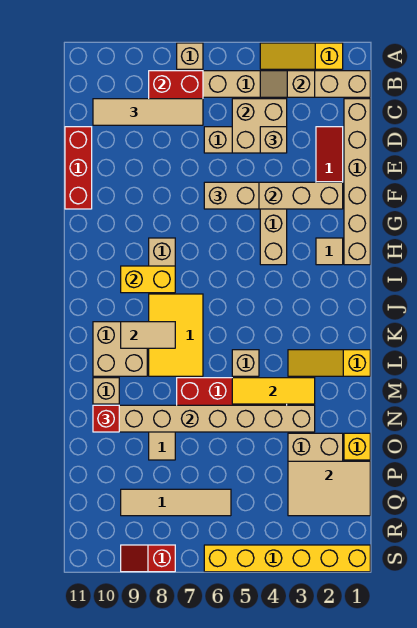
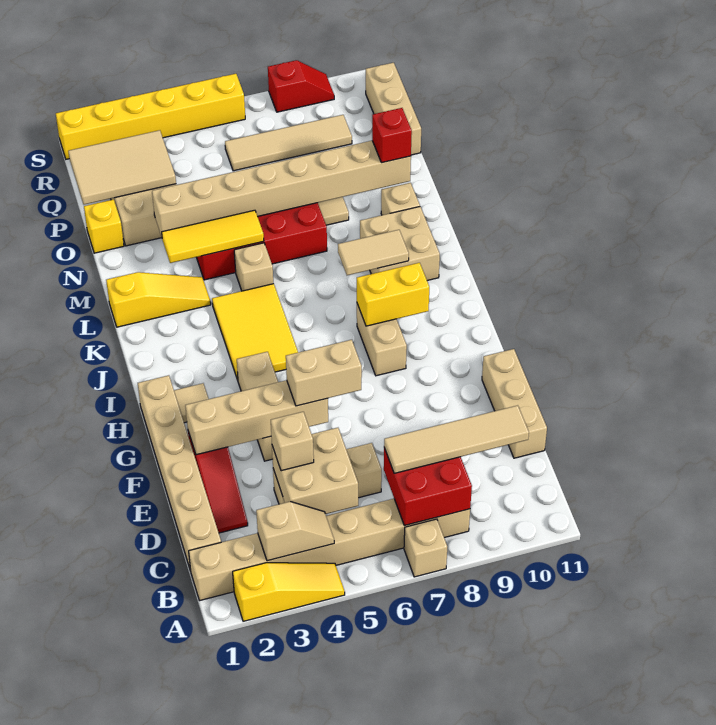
red brick D11:F11 level 1 -> tan brick D11:F11 level 1
yellow tile J7:L8 level 1 -> yellow tile I4:K5 level 1
none -> tan brick P11:R11 level 1

